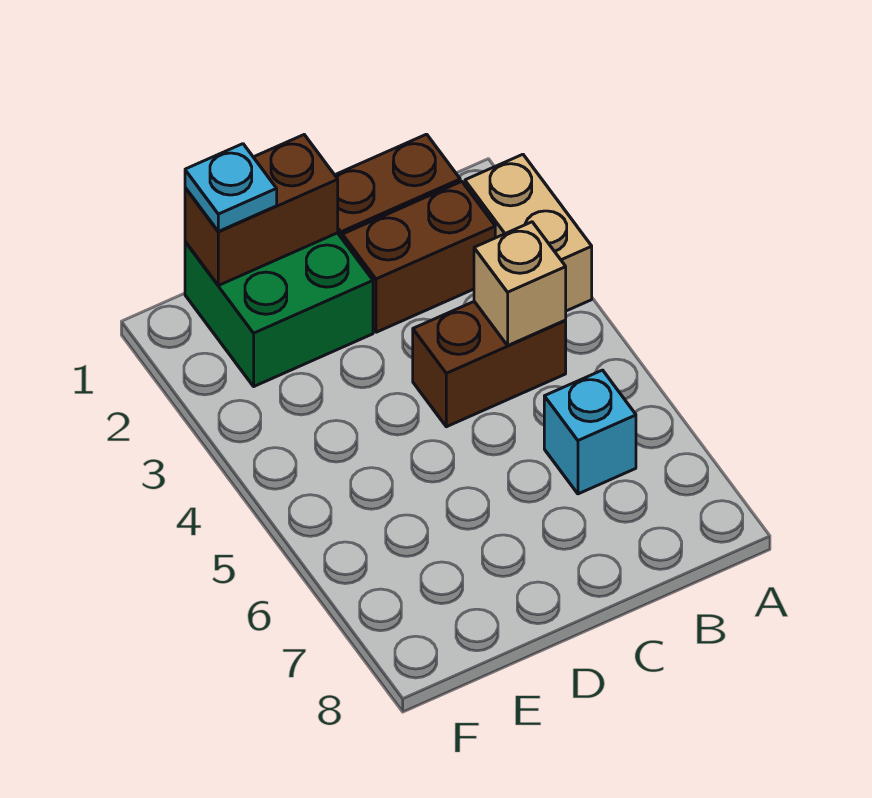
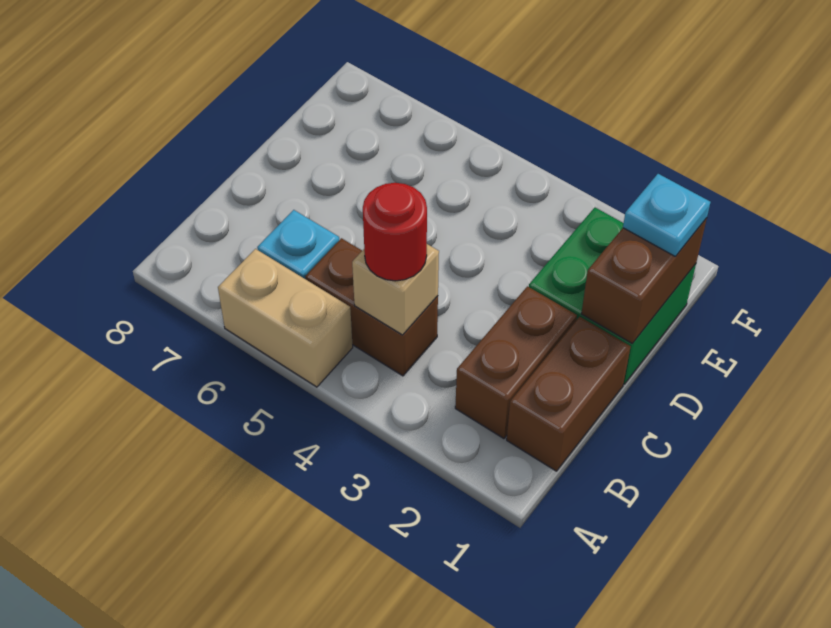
tan brick A2:A3 level 1 -> tan brick A5:A6 level 1
brown brick B4:C4 level 1 -> brown brick B4:B5 level 1
none -> red round brick B4 level 3

